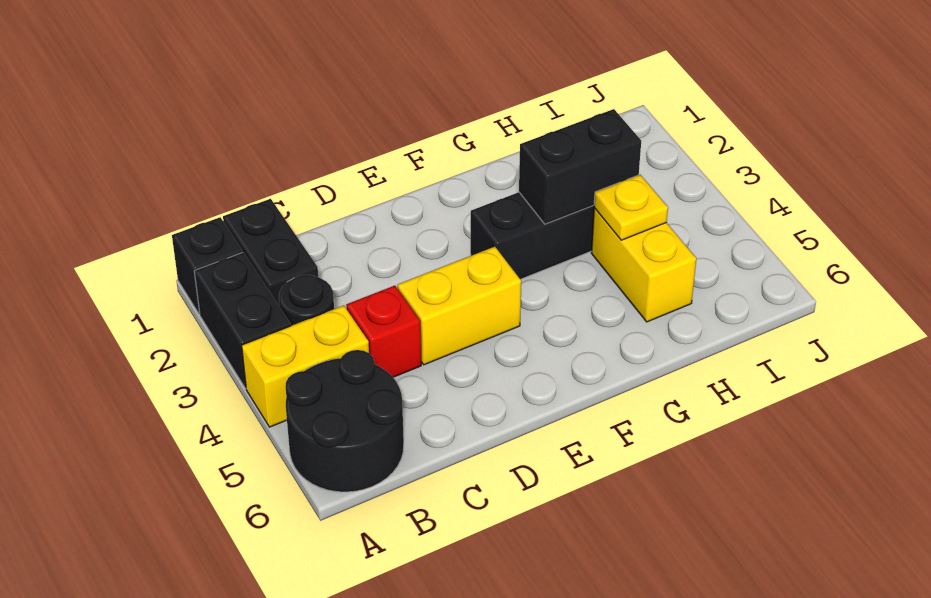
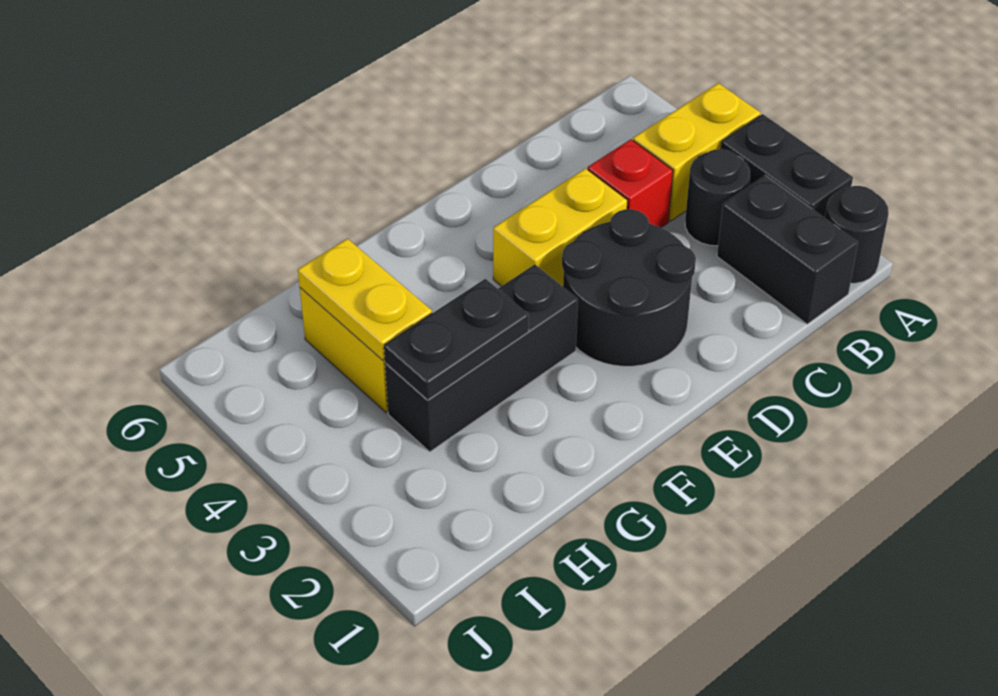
black brick A1 level 1 -> black round brick A1 level 1
black round brick A5:B6 level 1 -> black round brick D2:E3 level 1
black brick G3:H3 level 2 -> black plate G3:H3 level 2
yellow plate H4 level 2 -> yellow plate H4:H5 level 2

